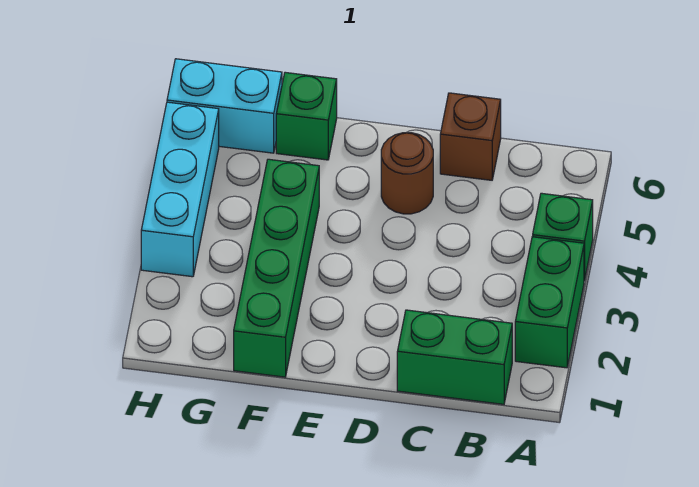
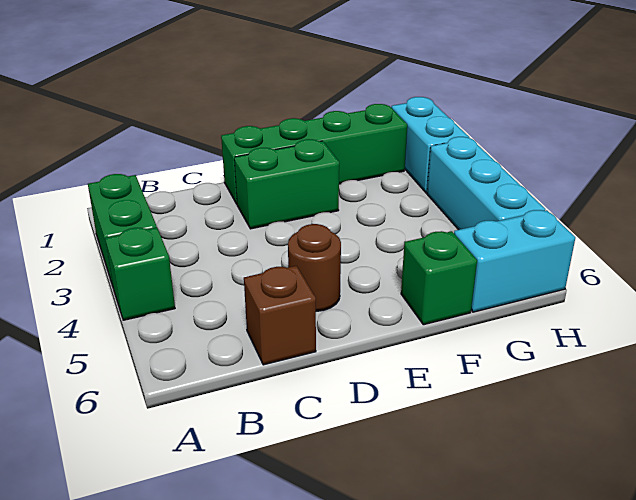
green brick B1:C1 level 1 -> green brick D2:E2 level 1
green brick F1:F4 level 1 -> green brick D1:G1 level 1
none -> cyan brick H1:H2 level 1

